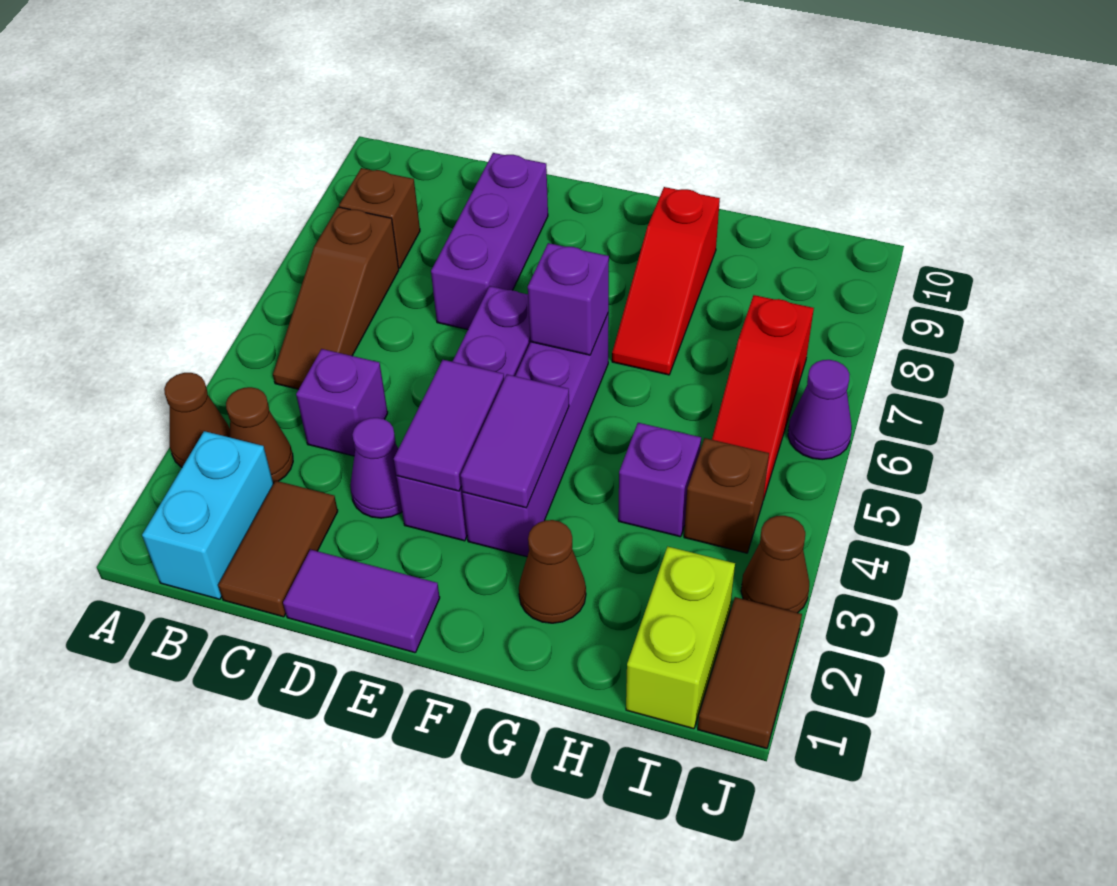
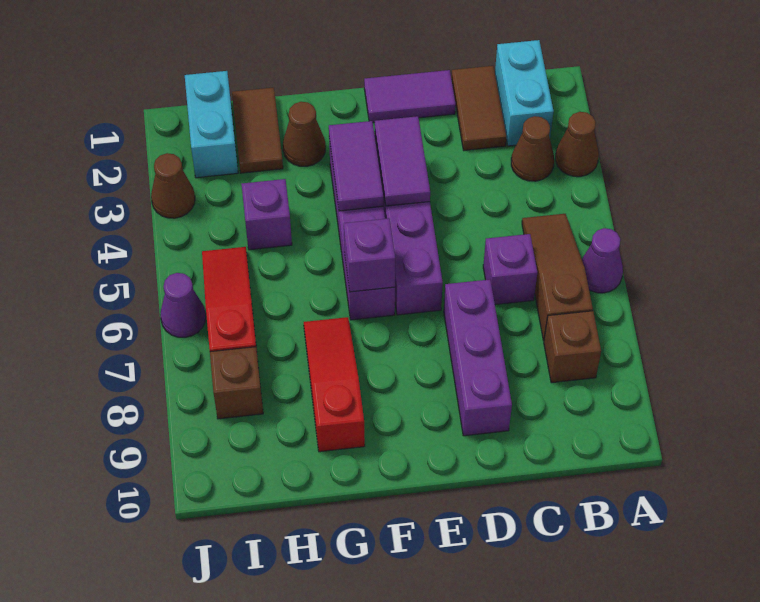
purple brick C4 level 1 -> purple brick C6 level 1
purple cone D3 level 1 -> purple cone A6 level 1
lime brick I1:I2 level 1 -> cyan brick I1:I2 level 1
brown brick I4 level 1 -> brown brick I8 level 1
brown tile J1:J2 level 1 -> brown tile H1:H2 level 1

